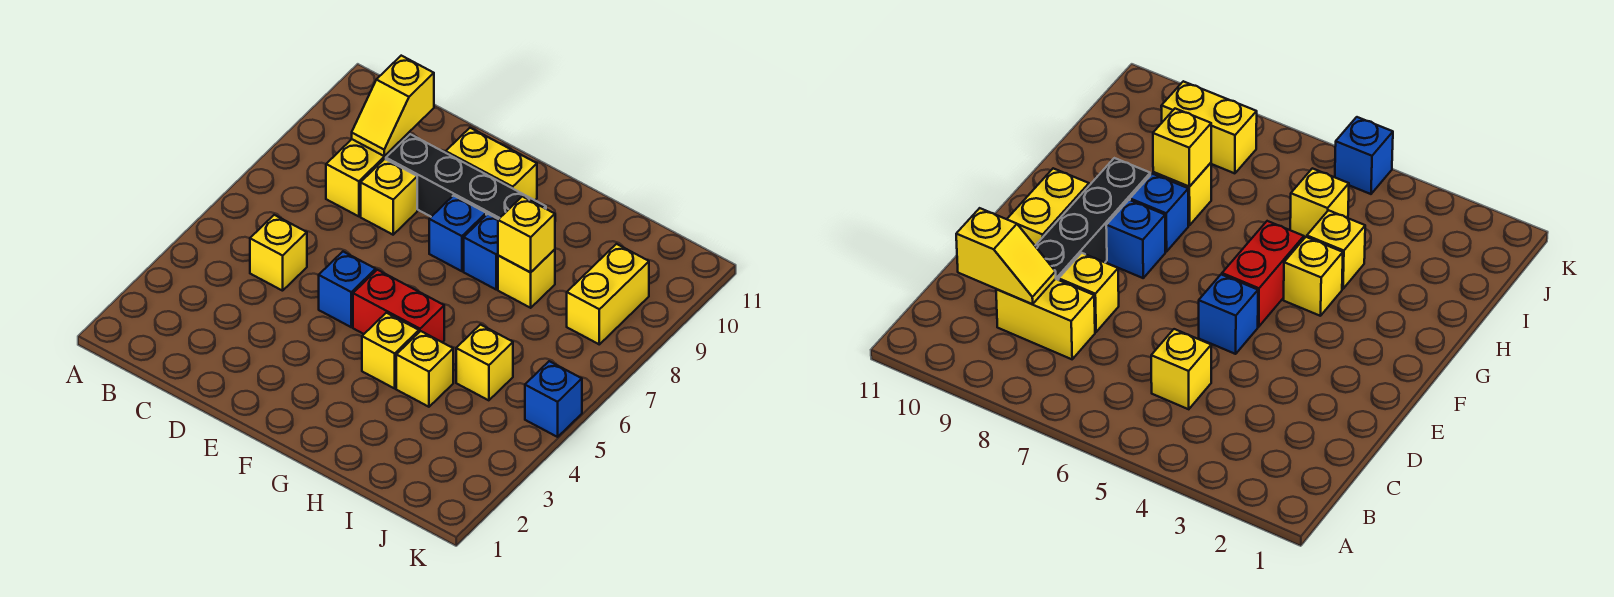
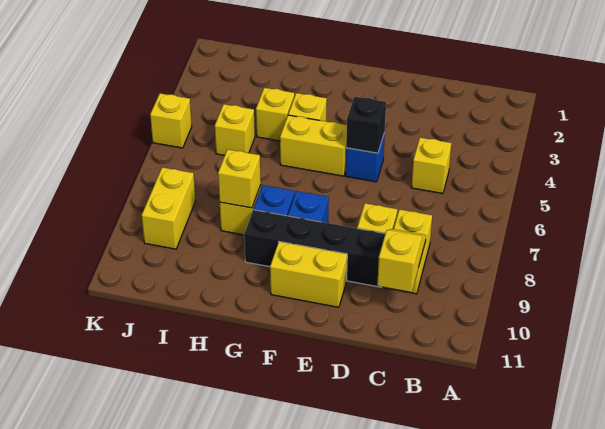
none -> black brick E5 level 2
red brick F5:G5 level 1 -> yellow brick F5:G5 level 1
blue brick K5 level 1 -> yellow brick K5 level 1

